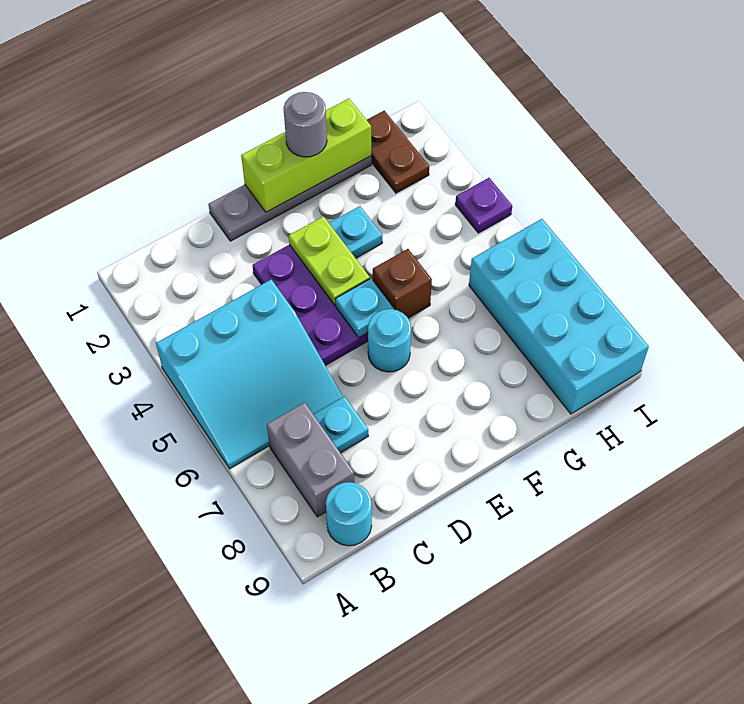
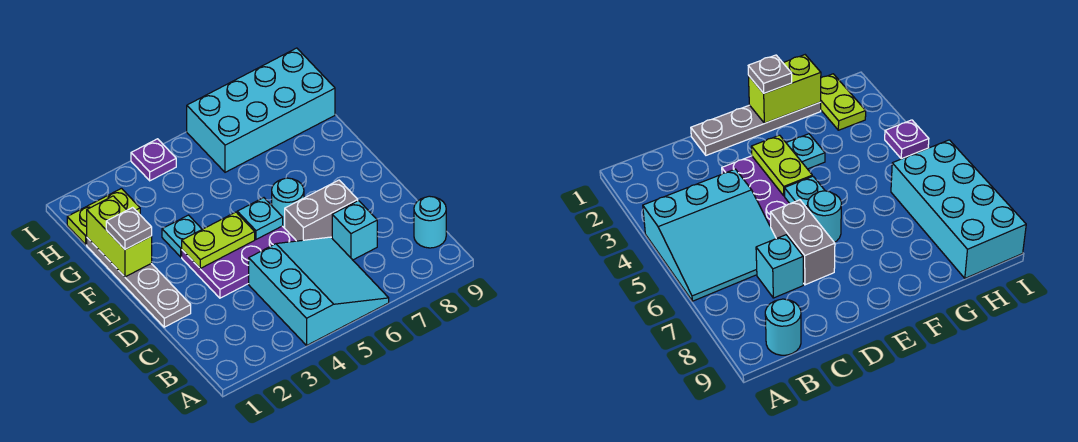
grey brick B7:B8 level 1 -> grey brick D6:D7 level 1
cyan plate C7 level 1 -> cyan brick C7 level 1
lime brick E1:G1 level 2 -> lime brick F1:G1 level 2
grey round brick F1 level 3 -> grey plate F1 level 3
brown brick F5 level 1 -> none
brown plate H1:H2 level 1 -> lime plate H1:H2 level 1

